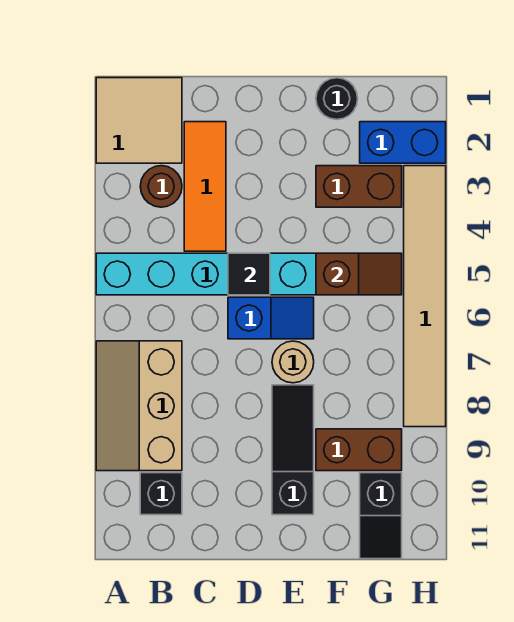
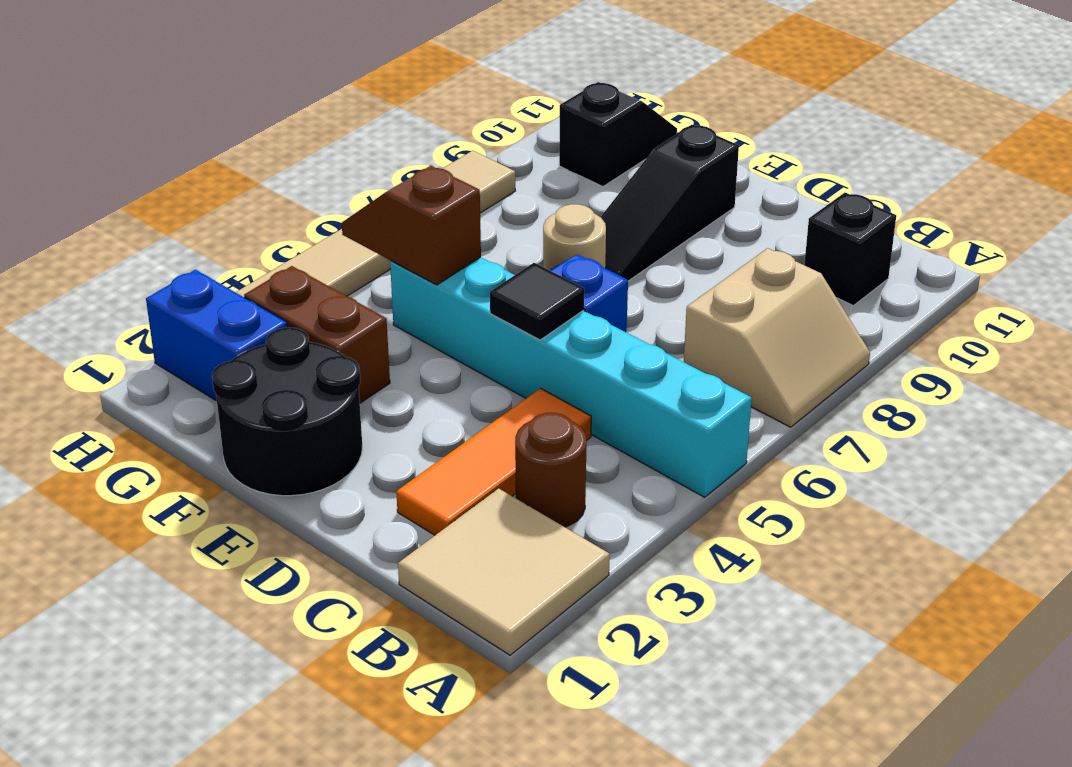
tan slope A7:B9 level 1 top B -> tan slope A7:B8 level 1 top B
black round brick F1 level 1 -> black round brick E1:F2 level 1
brown brick F9:G9 level 1 -> none

